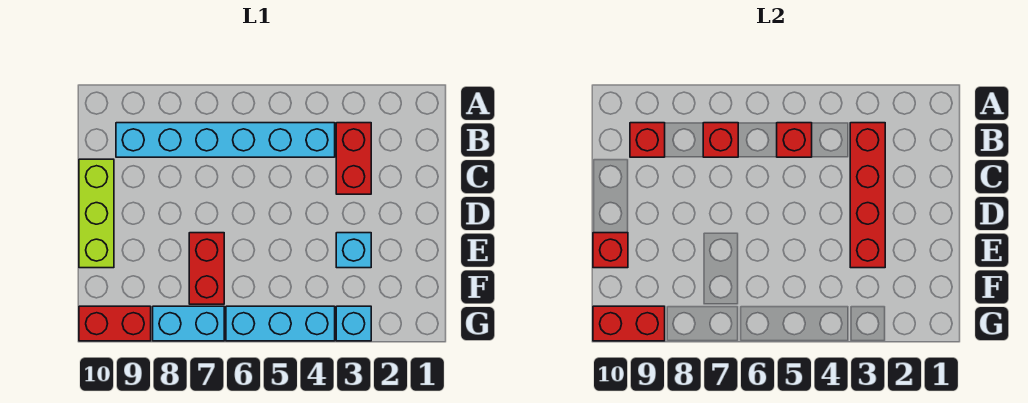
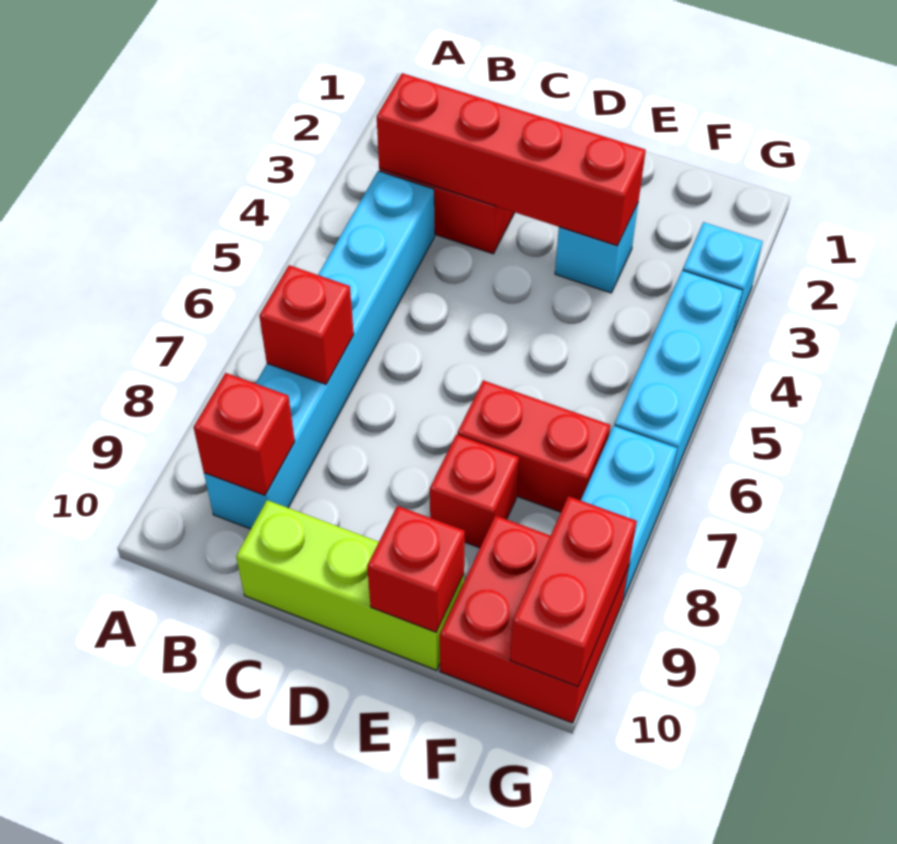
red brick B5 level 2 -> red brick E8 level 1
red brick G9:G10 level 1 -> red brick F9:G10 level 1

